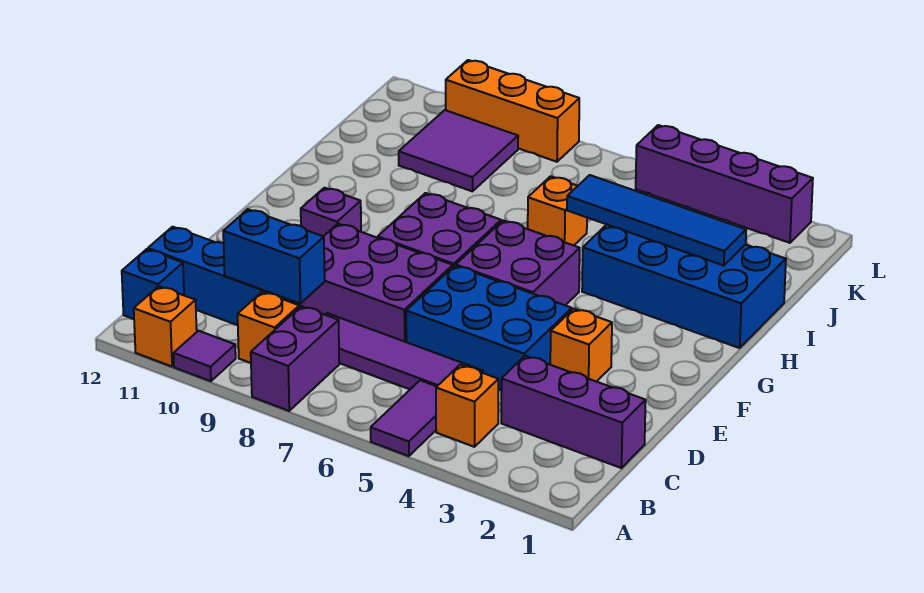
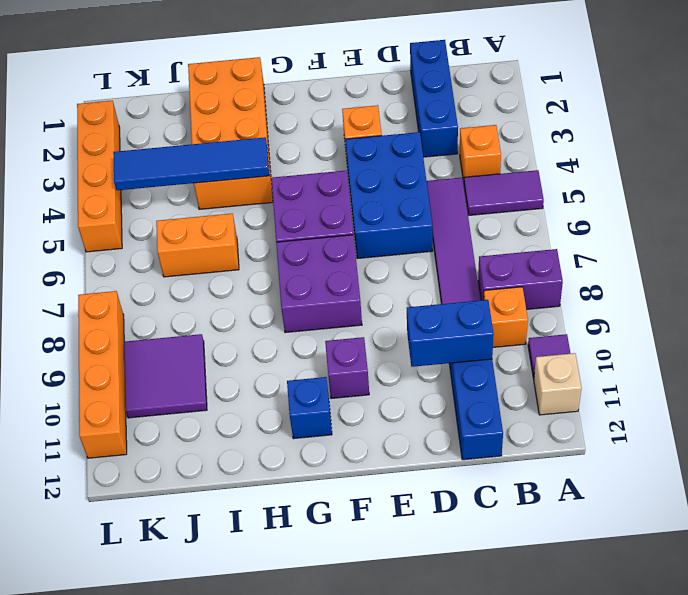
orange brick A11 level 1 -> tan brick A11 level 1
blue brick B12 level 1 -> blue brick G11 level 1
purple brick C1:C3 level 1 -> blue brick C1:C3 level 1
blue brick C9:C10 level 2 -> blue brick C10:D10 level 2
purple brick D7:E9 level 1 -> none
blue brick H1:I4 level 1 -> orange brick H1:I4 level 1
blue tile I2:I5 level 2 -> blue tile H4:K4 level 2
orange brick I6 level 1 -> orange brick I6:J6 level 1
purple brick L2:L5 level 1 -> orange brick L2:L5 level 1
orange brick L8:L10 level 1 -> orange brick L8:L11 level 1

